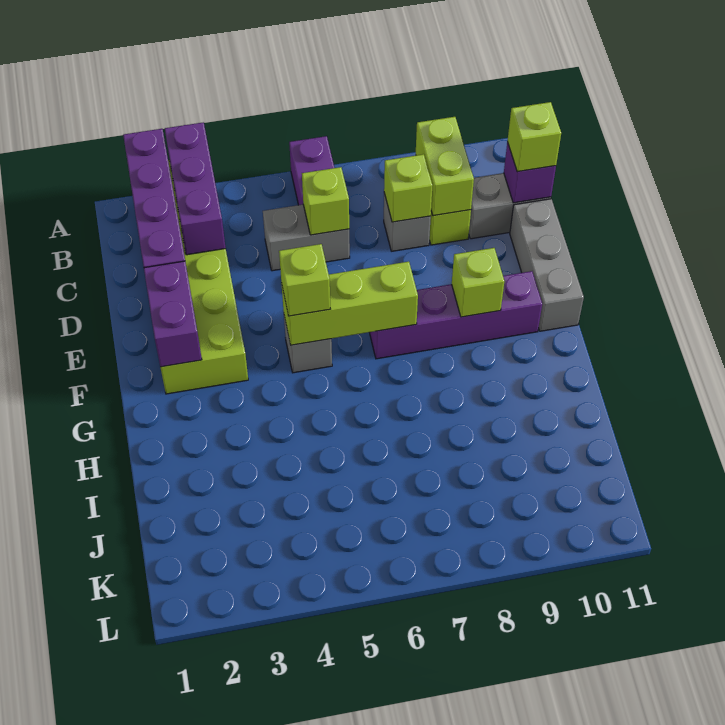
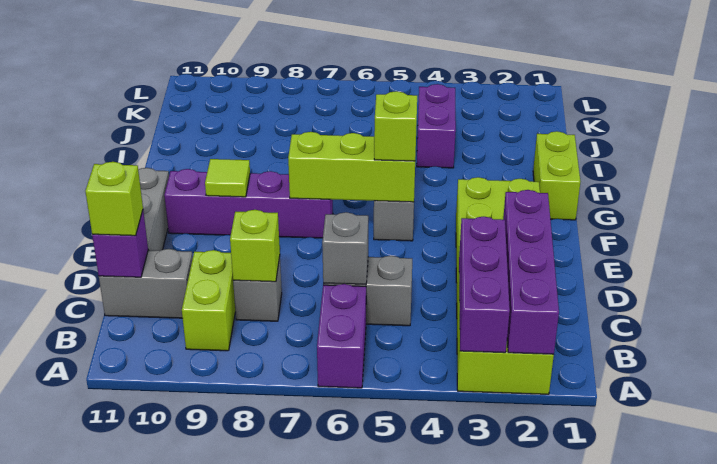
lime brick B9:C9 level 2 -> lime brick G1:H1 level 1
lime brick C6 level 2 -> grey brick C6 level 2
purple brick E2:F2 level 2 -> purple brick I4:J4 level 1
lime brick F9 level 2 -> lime tile F9 level 2

